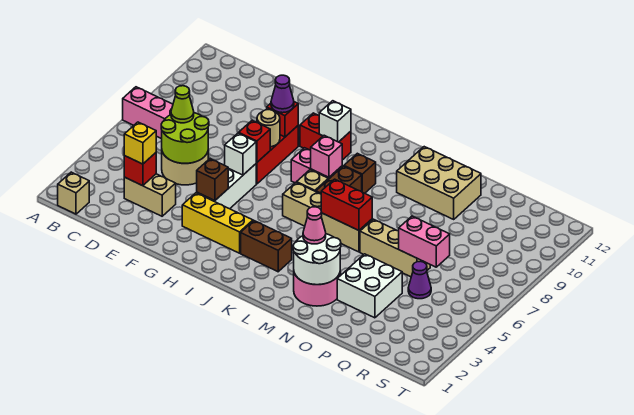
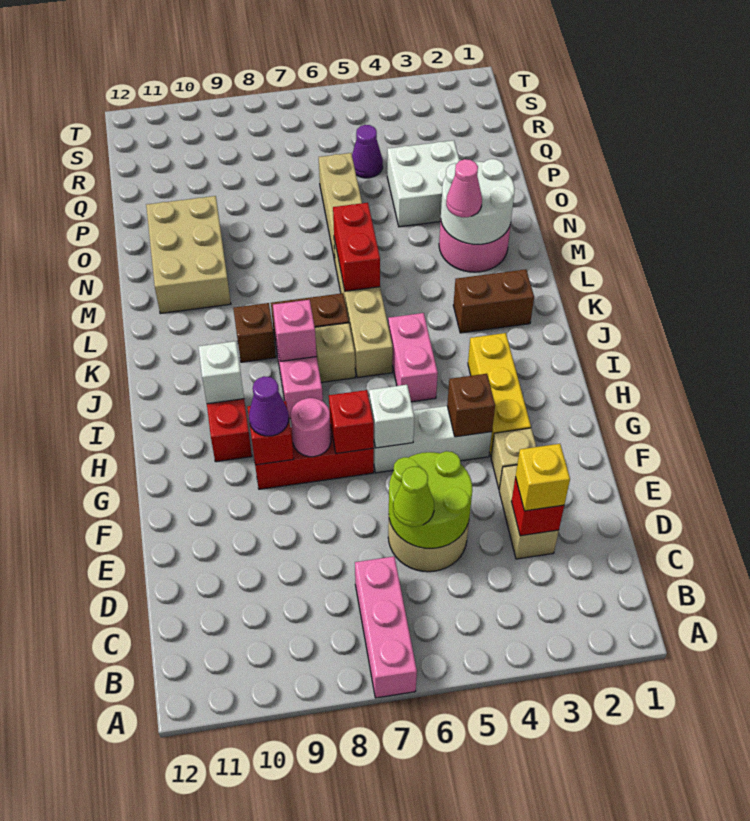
tan brick B1 level 1 -> tan brick F3 level 1
tan round brick G8 level 2 -> pink round brick G8 level 2
brown brick J3:K3 level 1 -> brown brick K2:K3 level 1
pink brick P6:Q6 level 2 -> pink brick I5:J5 level 1

